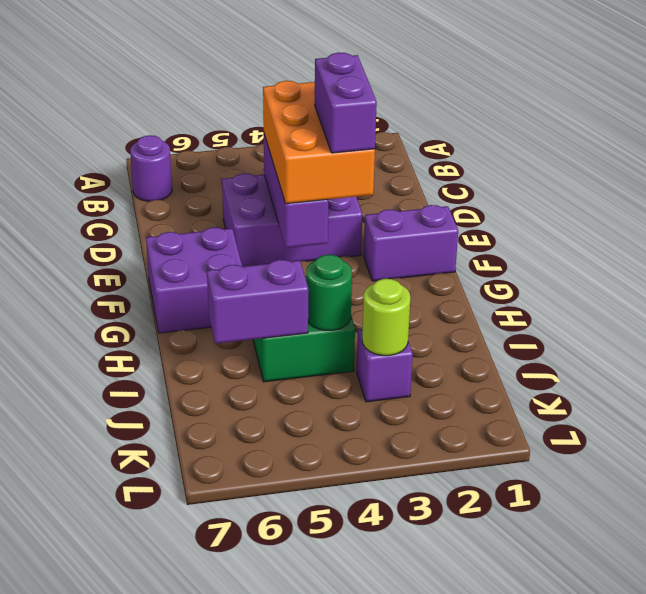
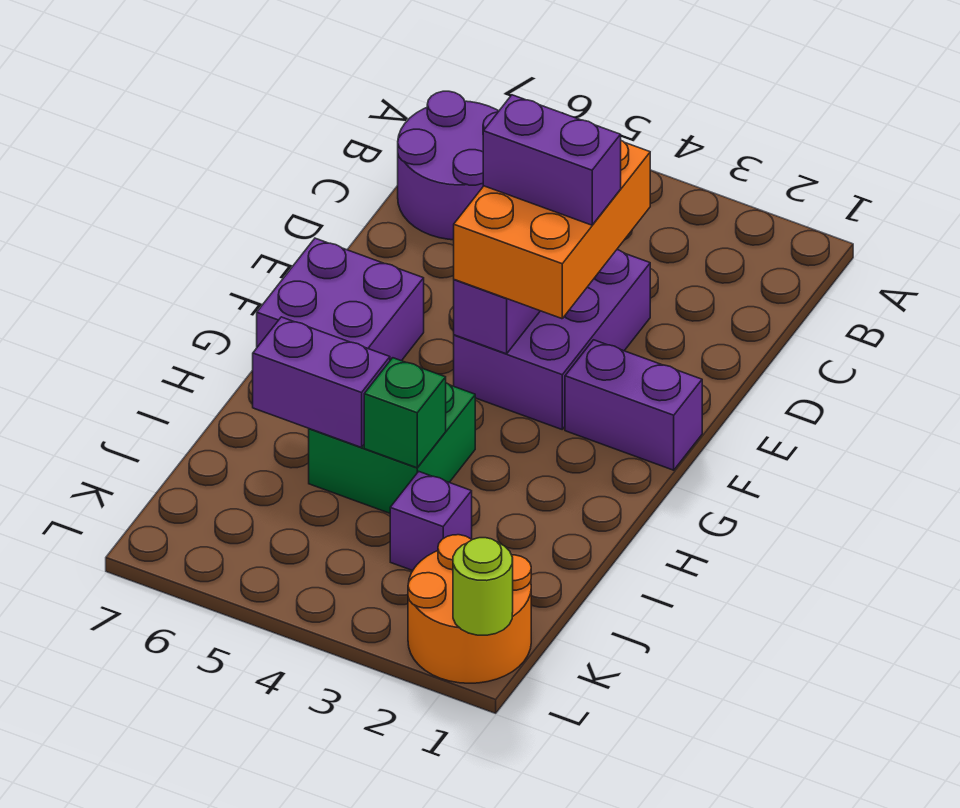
purple round brick B7 level 1 -> purple round brick B6:C7 level 1
purple brick D3:E5 level 1 -> purple brick D3:F4 level 1
purple brick E3:F3 level 4 -> purple brick E3:E4 level 4
green round brick I4 level 2 -> green brick I4 level 2
lime round brick J3 level 2 -> lime round brick L1 level 2
none -> orange round brick K1:L2 level 1

